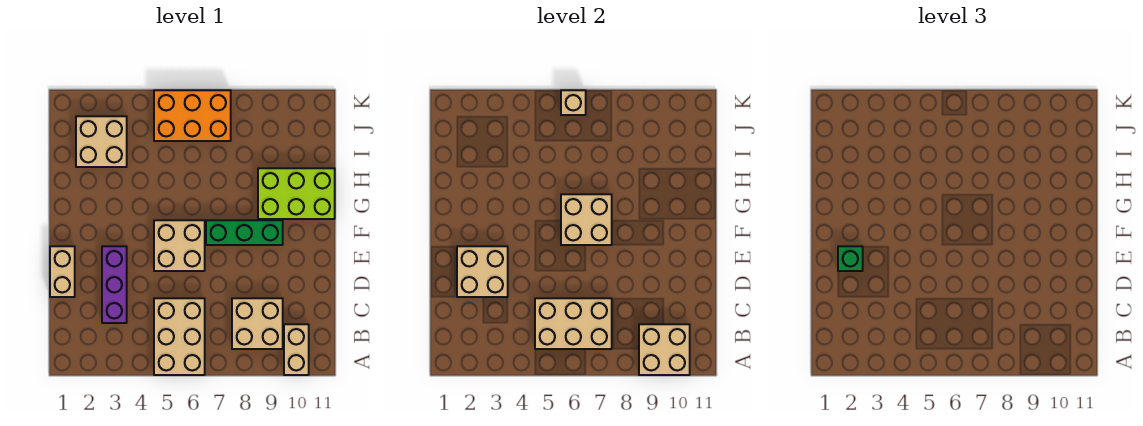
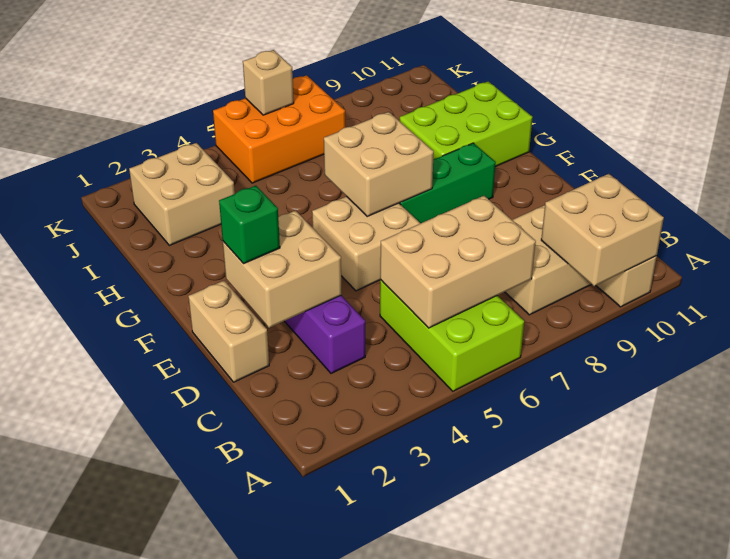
tan brick A5:C6 level 1 -> lime brick A5:C6 level 1

